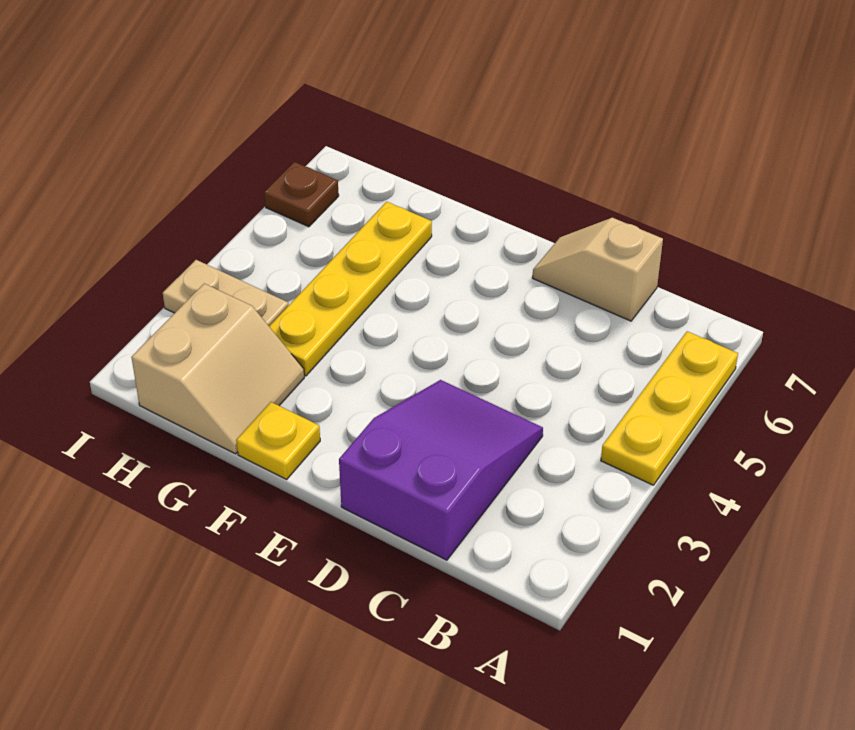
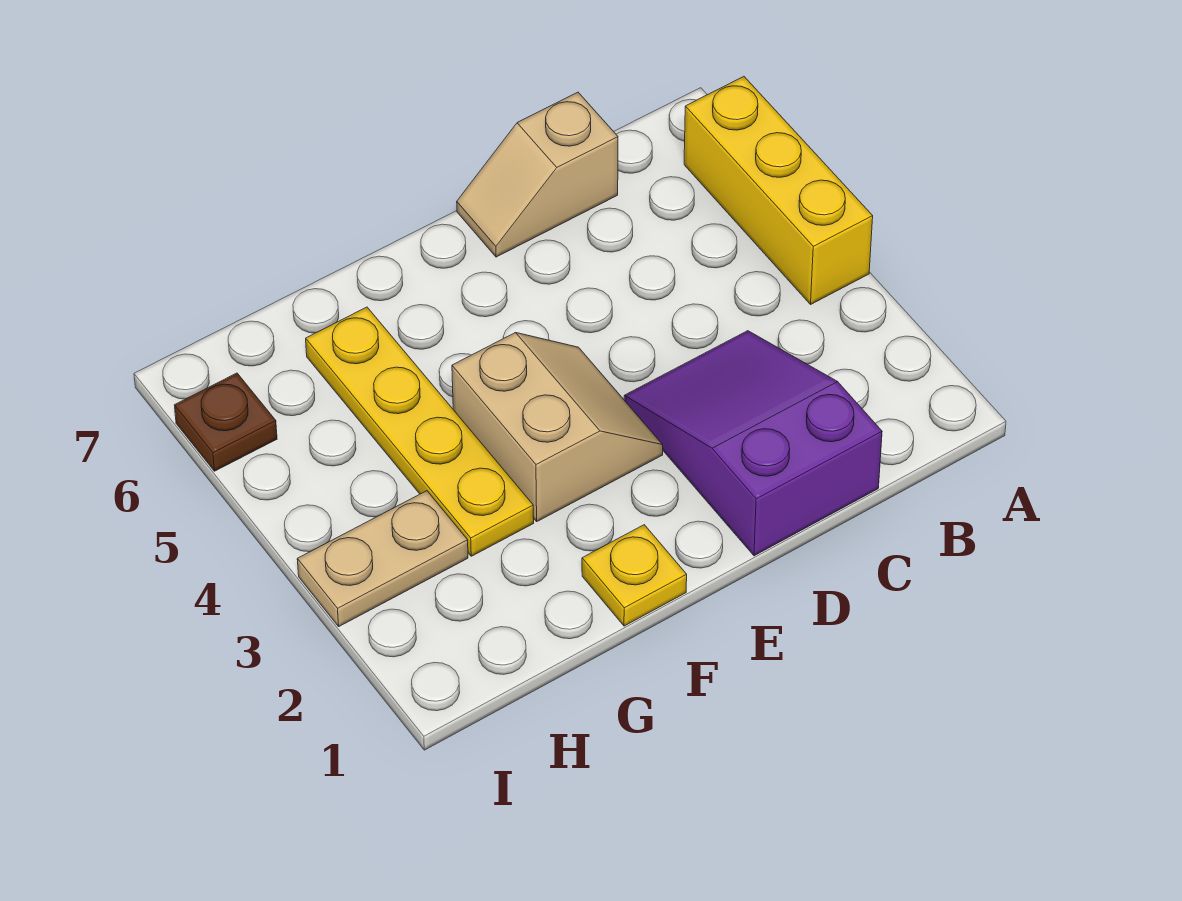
yellow plate A4:A6 level 1 -> yellow brick A4:A6 level 1
tan slope G1:H2 level 1 top H -> tan slope E3:F4 level 1 top F

